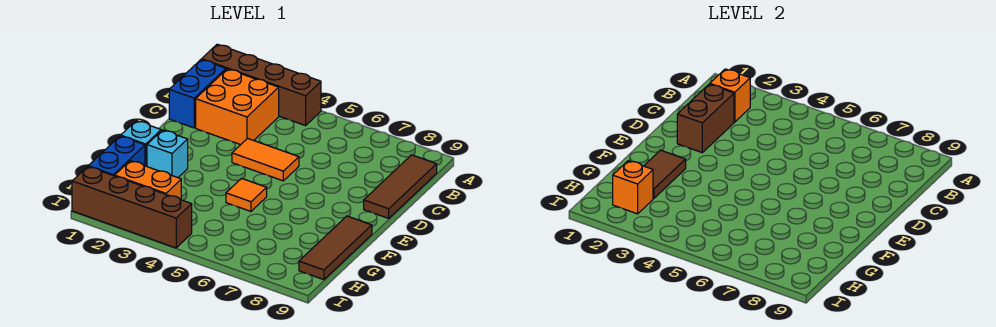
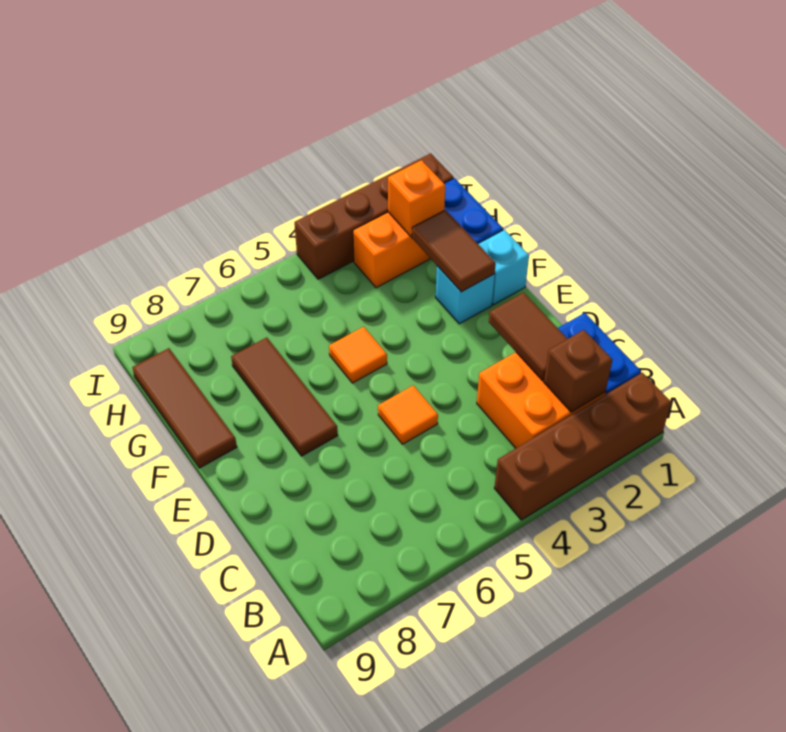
orange brick B2 level 2 -> brown brick B2 level 2
brown tile B9:D9 level 1 -> brown tile E7:G7 level 1
brown brick C2:D2 level 2 -> brown tile C2:D2 level 2
orange tile D4:D5 level 1 -> orange tile D5 level 1

